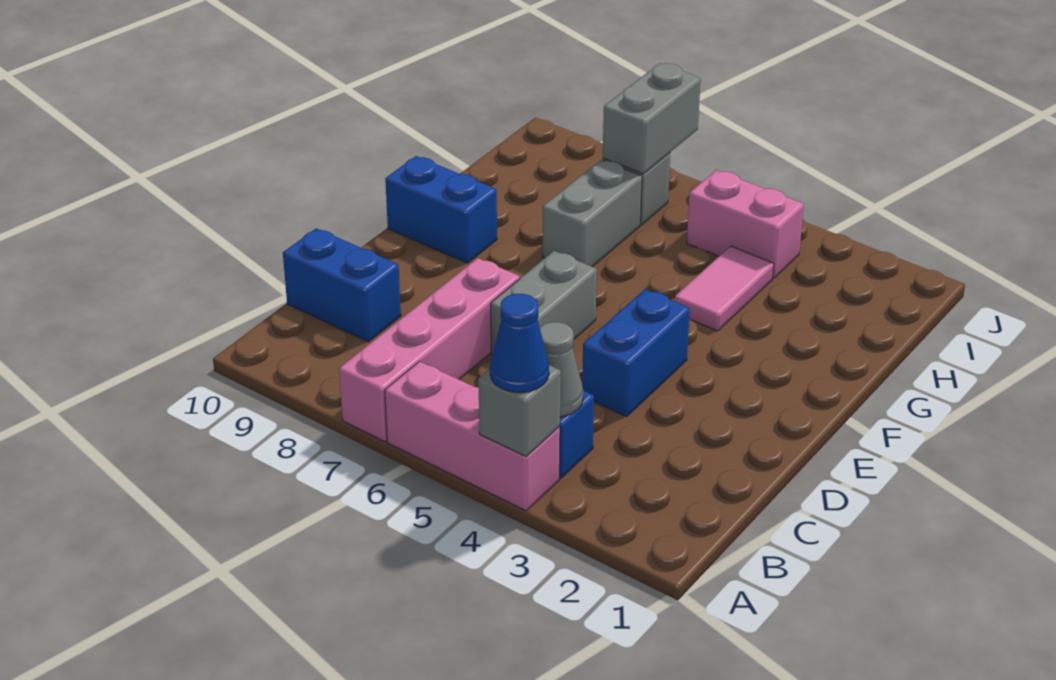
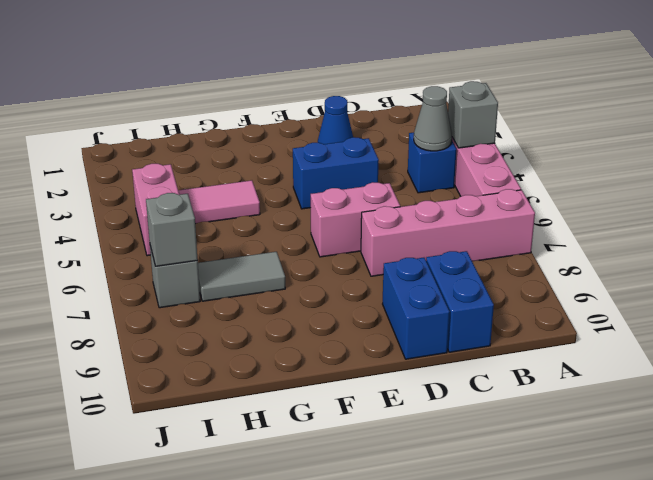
blue cone A4 level 3 -> blue cone D2 level 1
grey brick D6:E6 level 1 -> pink brick D6:E6 level 1
blue brick F9:F10 level 1 -> blue brick D9:D10 level 1
grey brick G7:H7 level 1 -> grey tile G7:H7 level 1
grey brick I7:J7 level 2 -> grey brick I7 level 2

